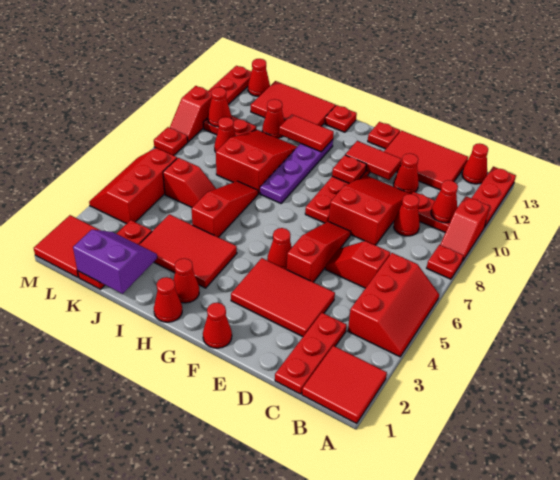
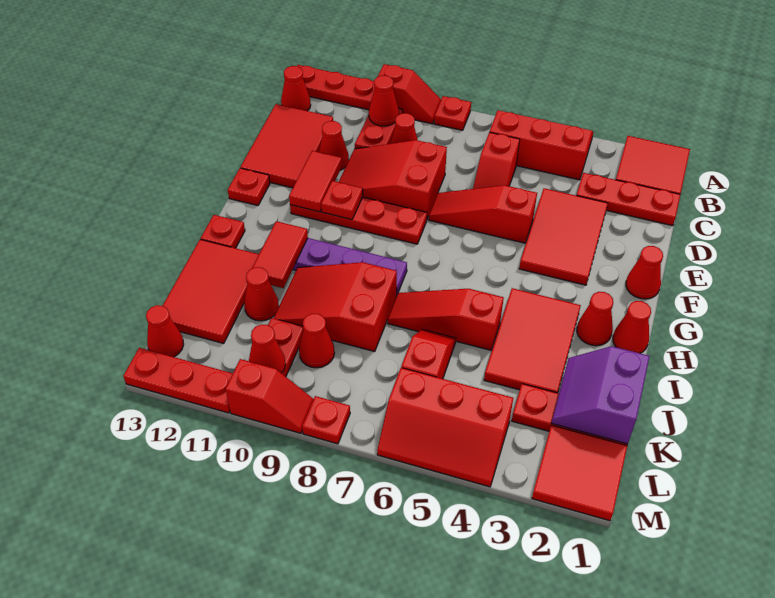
red cone F5 level 1 -> none

